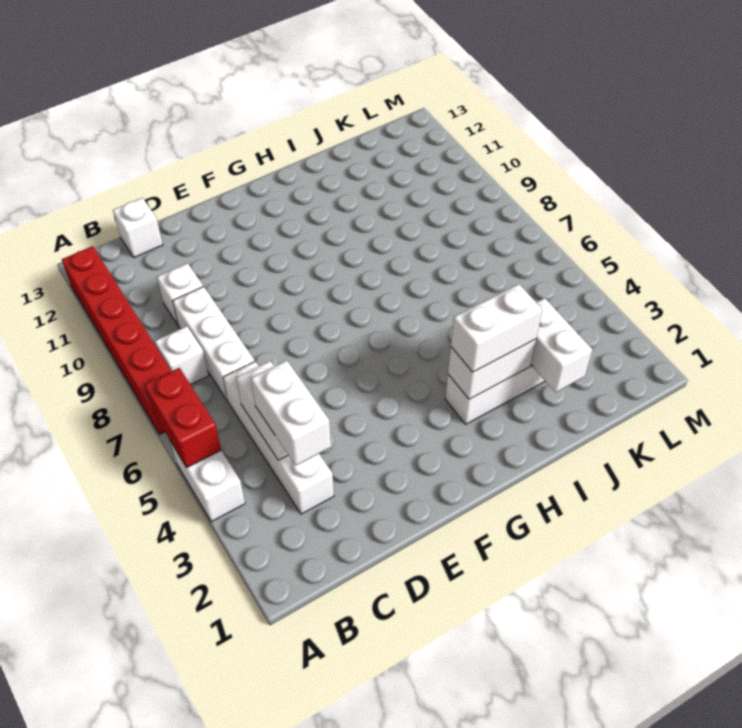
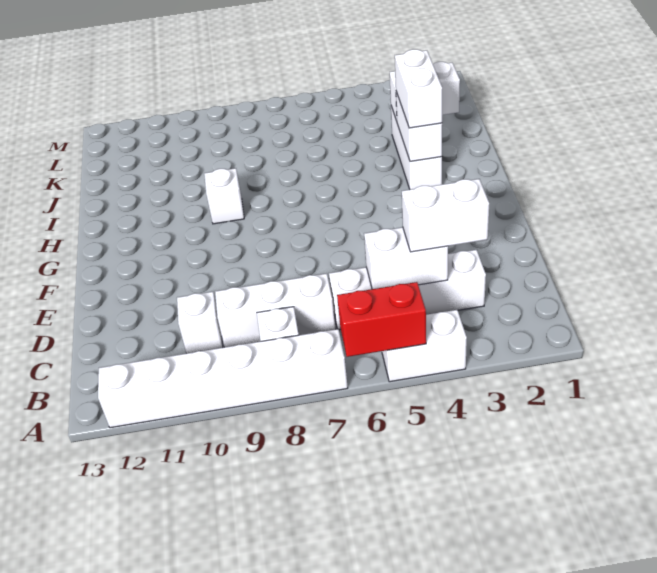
red brick A7:A12 level 1 -> white brick A7:A12 level 1
white brick C13 level 1 -> white brick H9 level 1

